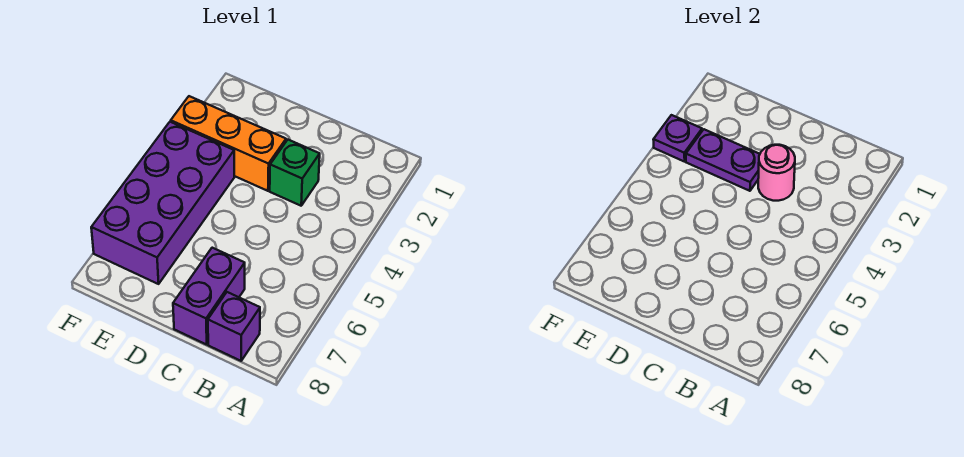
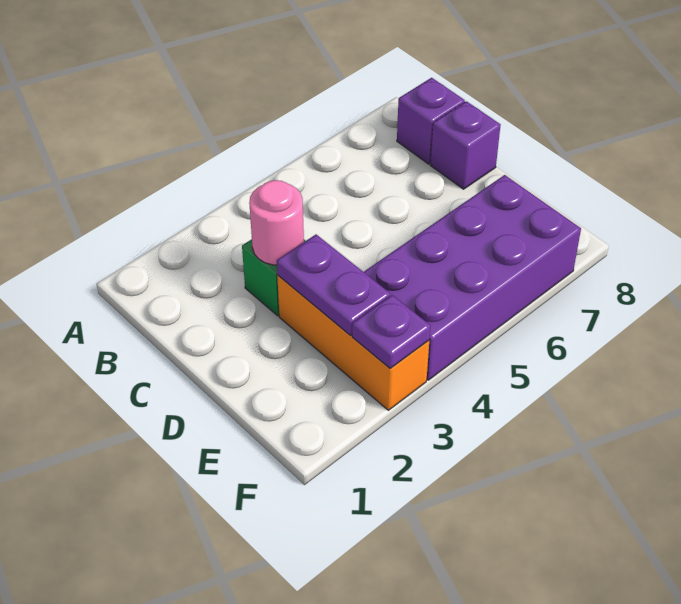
purple brick C7:C8 level 1 -> purple brick C8 level 1

